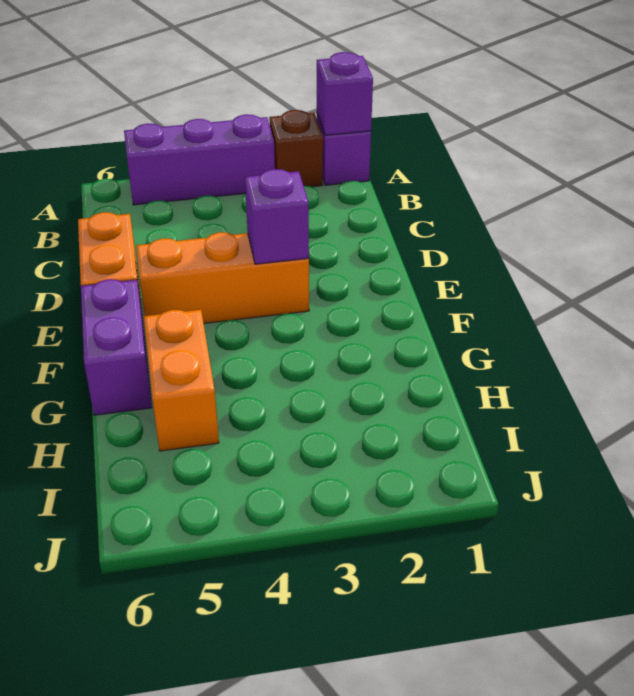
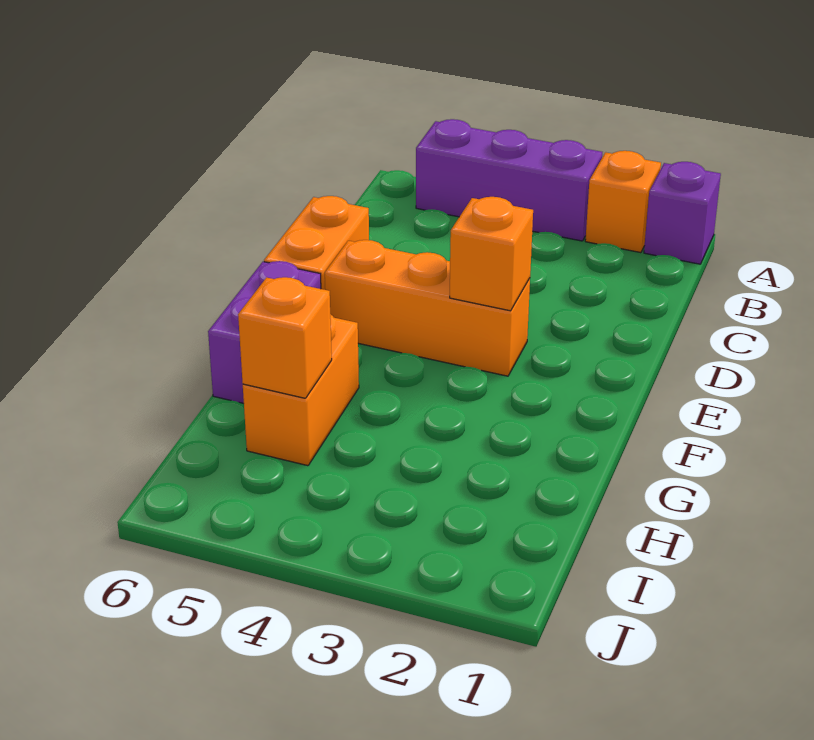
purple brick A1 level 2 -> none
brown brick A2 level 1 -> orange brick A2 level 1
purple brick E3 level 2 -> orange brick E3 level 2
none -> orange brick H5 level 2

